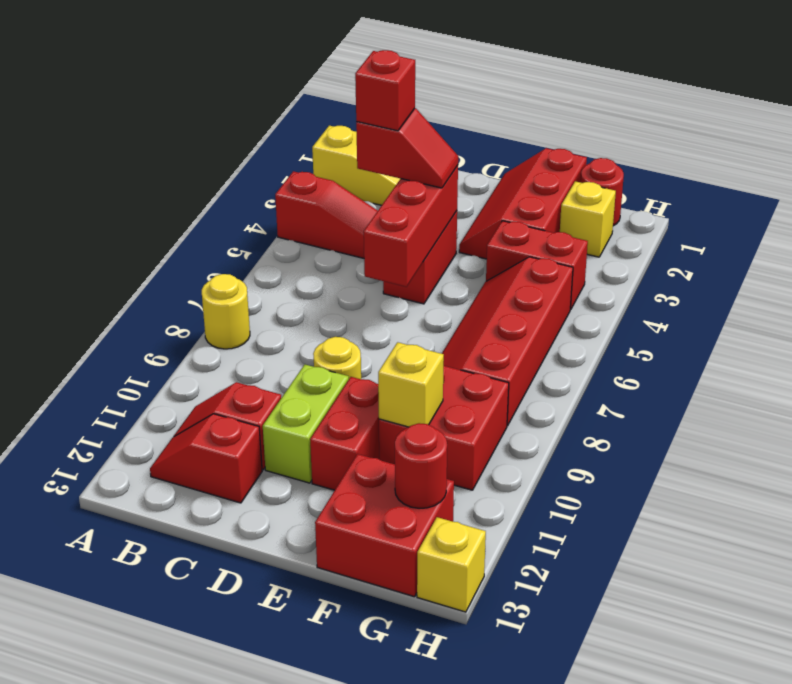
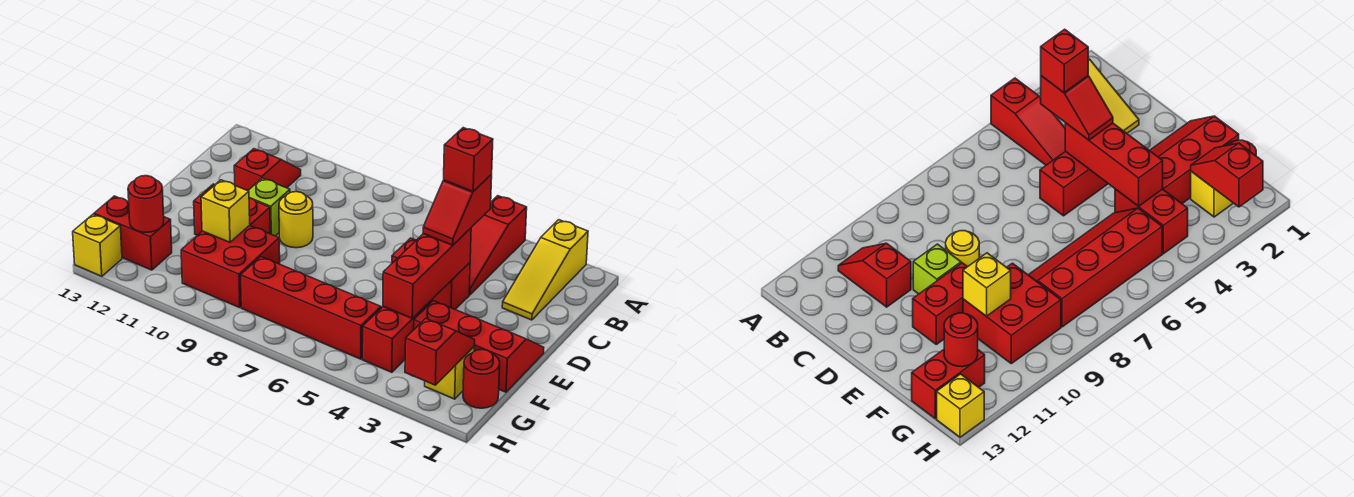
yellow round brick A8 level 1 -> none
red slope B12:C12 level 1 top C -> red slope G2:H2 level 2 top H
red brick D4:D6 level 2 -> red brick D4:F4 level 2
lime brick D10:D11 level 1 -> lime brick D10 level 1
red brick F12:G13 level 1 -> red brick G12:G13 level 1

